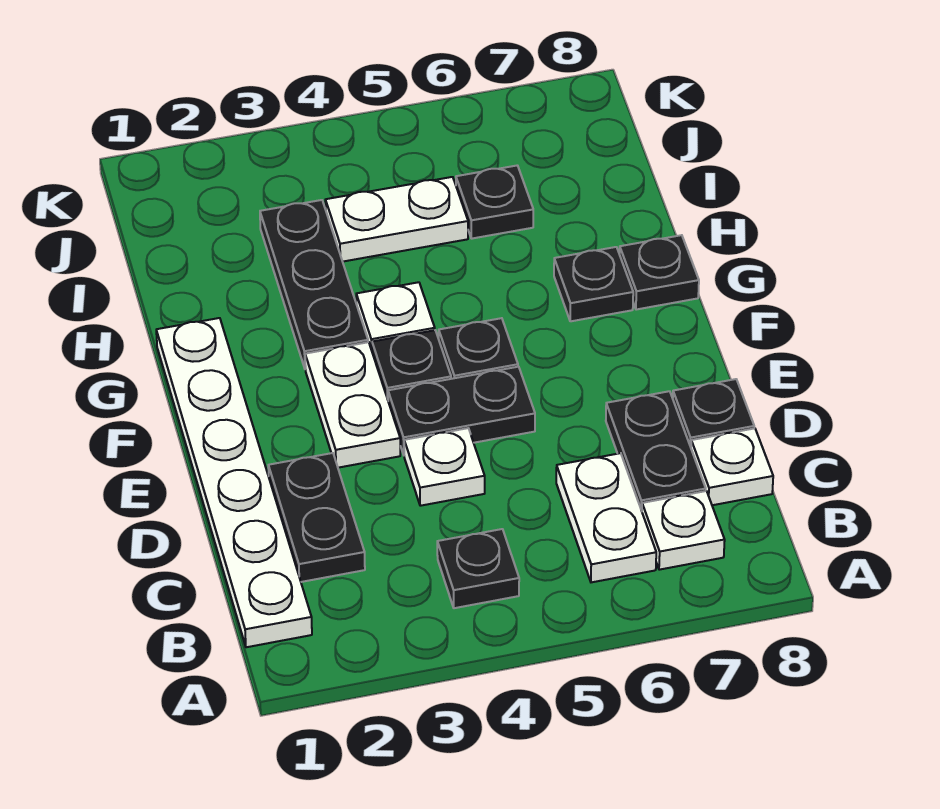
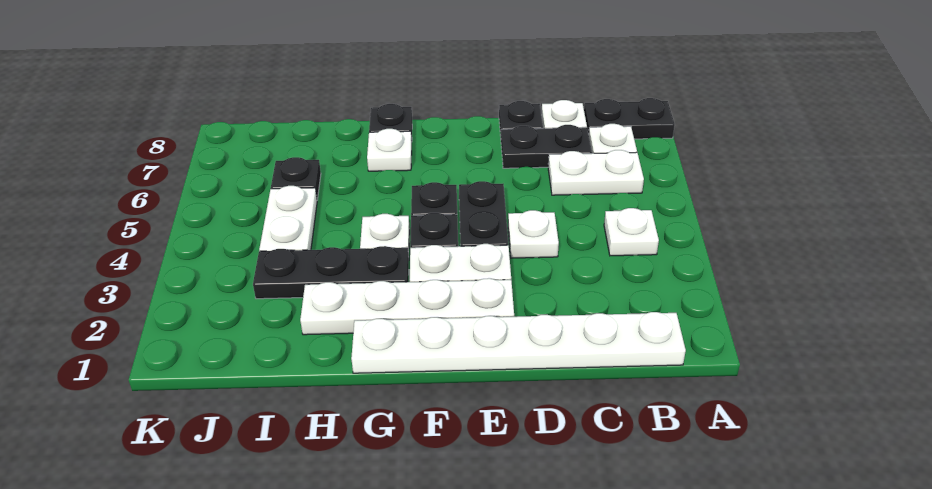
black plate B4 level 1 -> white plate B4 level 1
black plate C2:D2 level 1 -> black plate A8:B8 level 1
none -> white plate E2:H2 level 1
black plate G7 level 1 -> white plate G7 level 1

